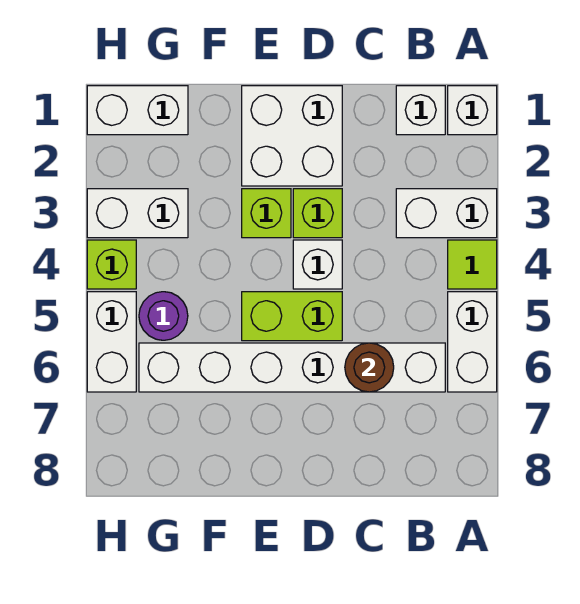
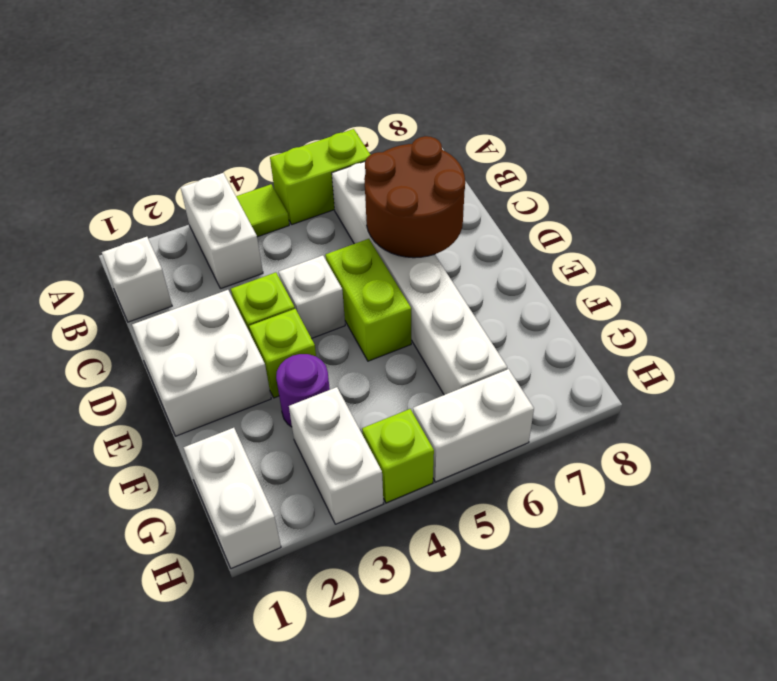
white brick A1 level 1 -> none
white brick A5:A6 level 1 -> lime brick A5:A6 level 1
brown round brick C6 level 2 -> brown round brick C6:D7 level 2
purple round brick G5 level 1 -> purple round brick F3 level 1

